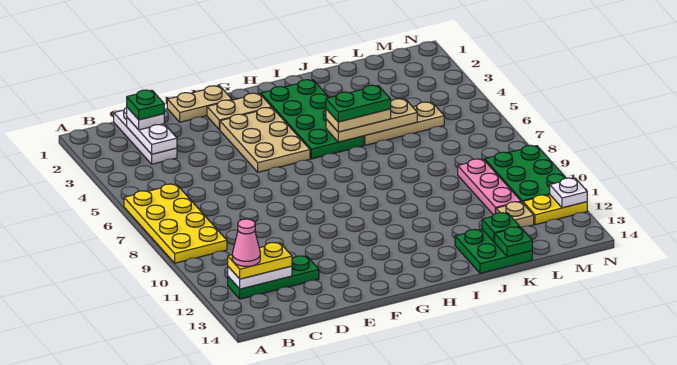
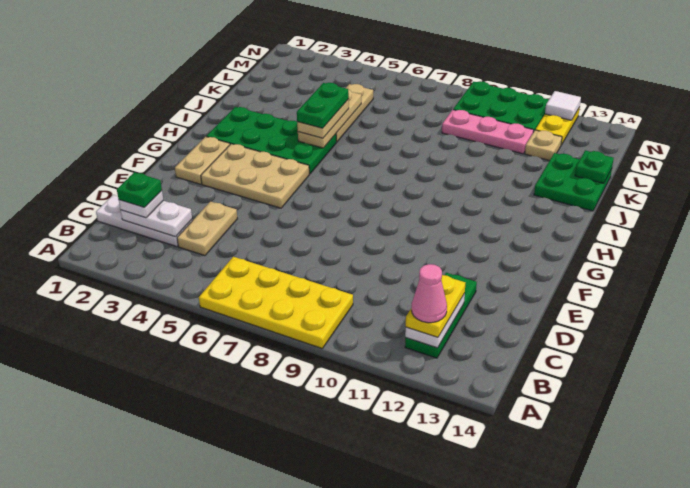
tan plate E1:F1 level 1 -> tan plate C4:D4 level 1
green plate K13 level 2 -> none
white plate N12 level 2 -> white tile N12 level 2

